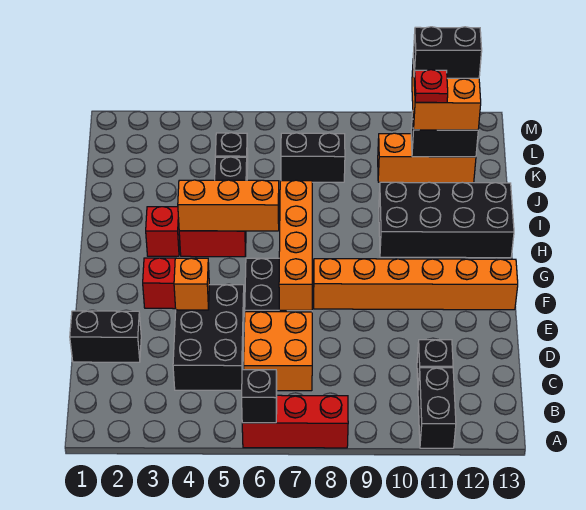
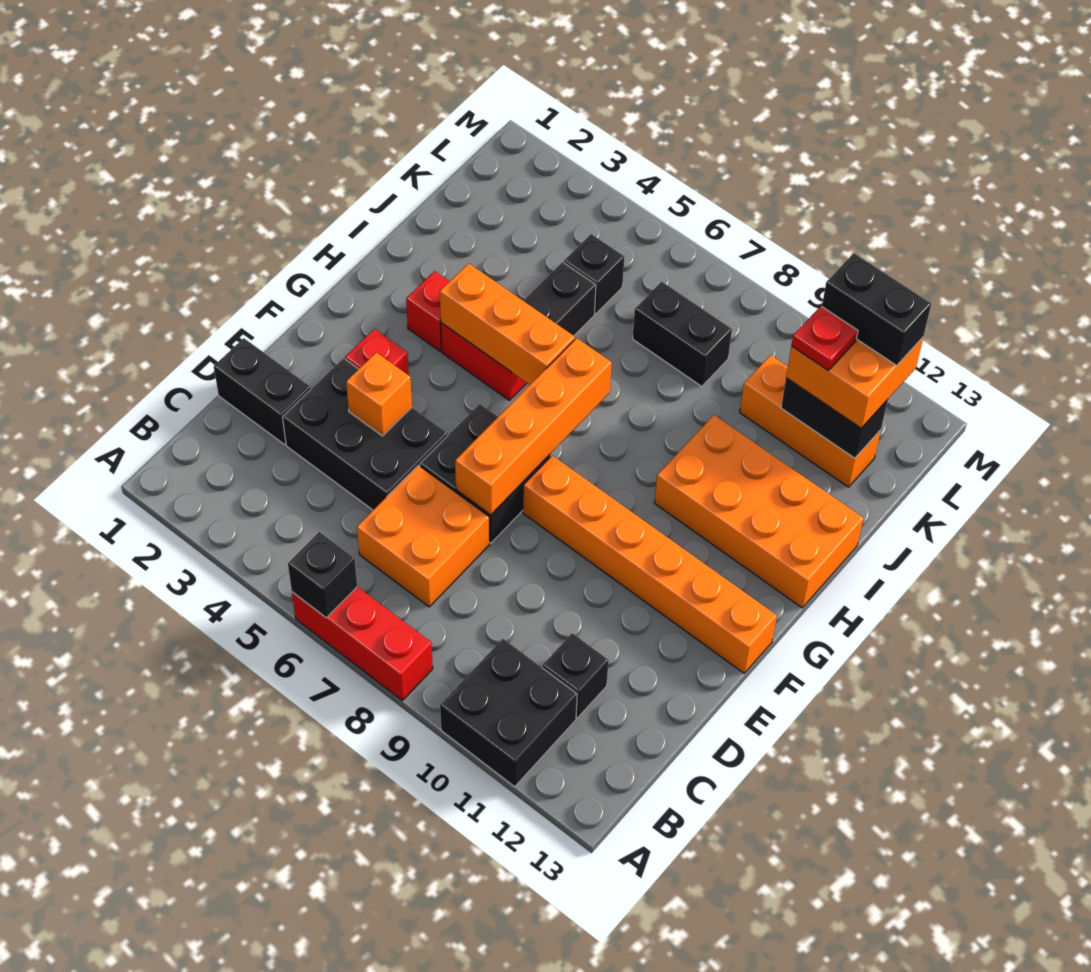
black brick A11:B11 level 1 -> black brick A10:B11 level 1
black brick C4:E5 level 1 -> black brick D3:E5 level 1
black brick H10:I13 level 1 -> orange brick H10:I13 level 1

